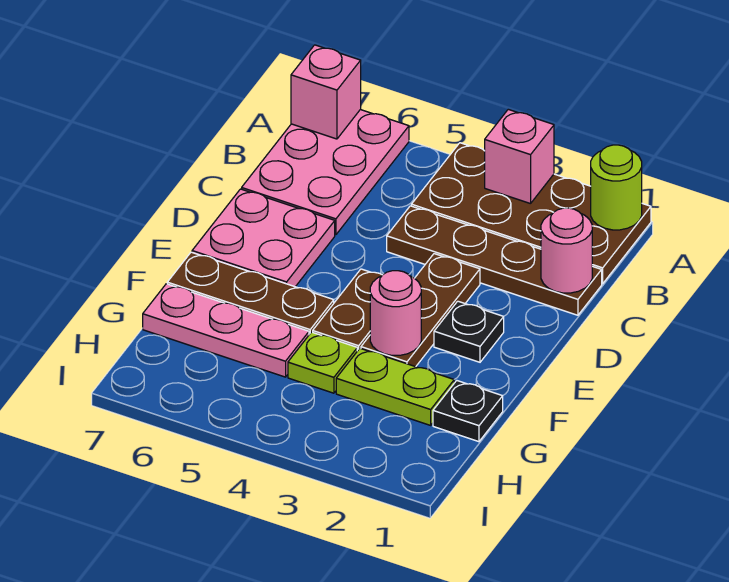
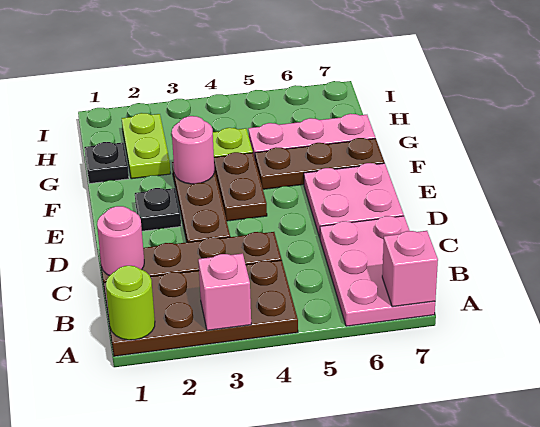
lime plate G2:G3 level 1 -> lime plate G2:H2 level 1

